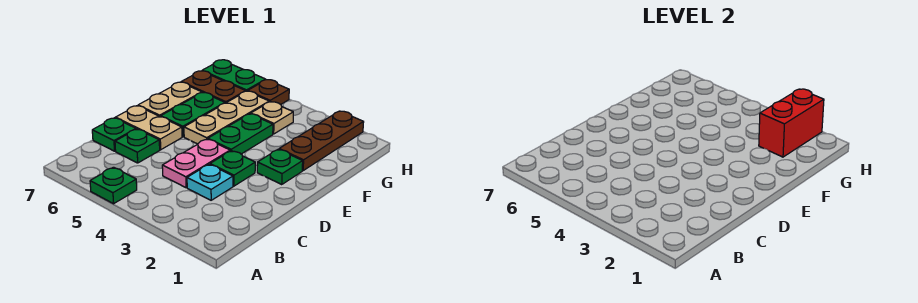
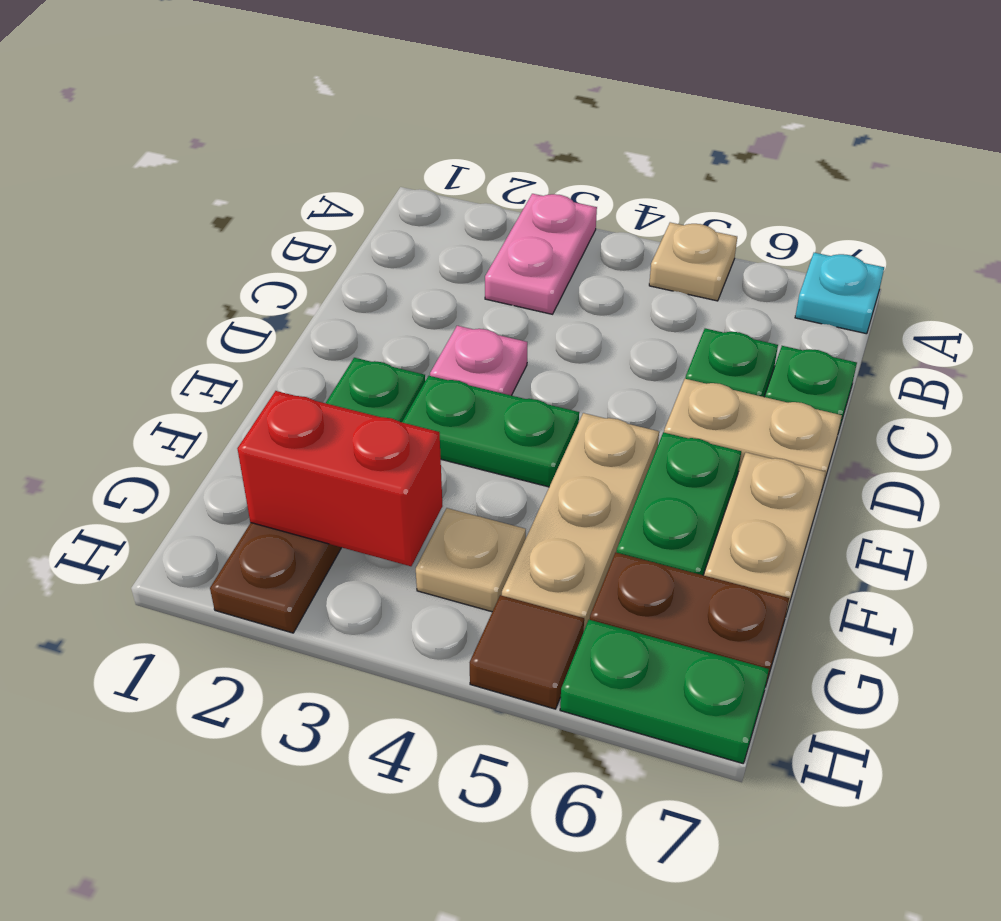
green plate A5 level 1 -> tan plate A5 level 1
cyan plate C3 level 1 -> cyan plate A7 level 1
pink plate C4:D4 level 1 -> pink plate A3:B3 level 1
green plate D3 level 1 -> pink plate D3 level 1
green plate E4:F4 level 1 -> green plate E3:E4 level 1
red brick G2:H2 level 2 -> red brick G2:G3 level 2
brown plate H5 level 1 -> brown tile H5 level 1

